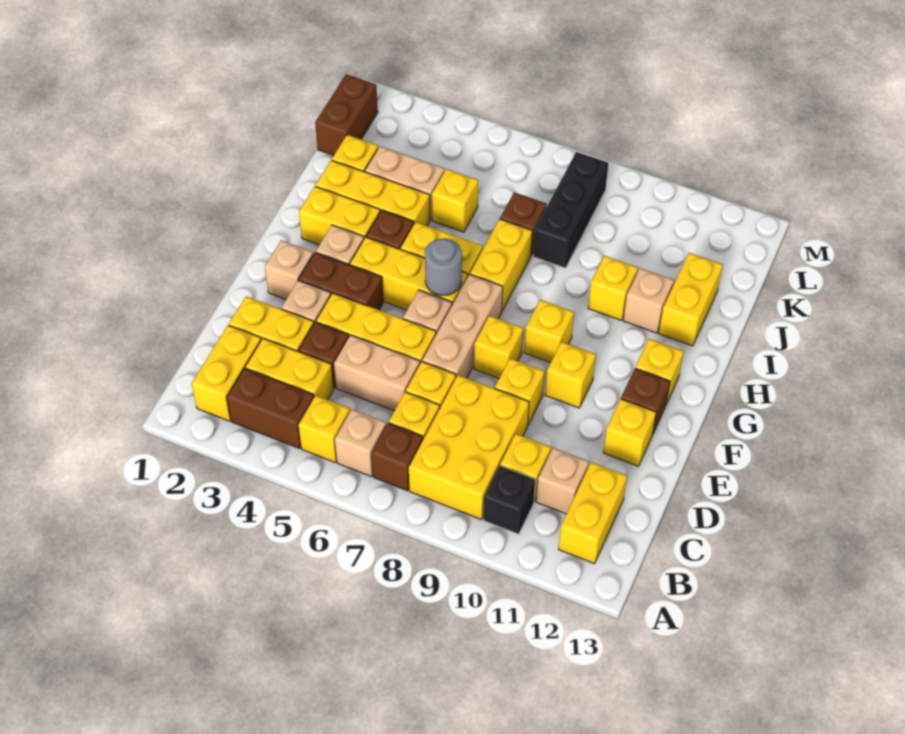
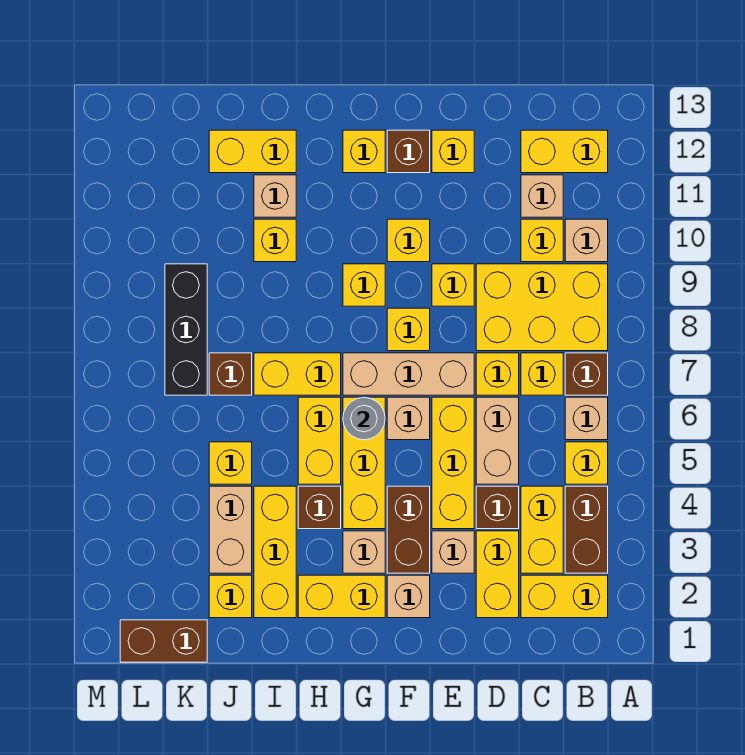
black brick B10 level 1 -> tan brick B10 level 1
yellow brick H2:H3 level 1 -> yellow brick G2:H2 level 1
black brick J8:L8 level 1 -> black brick K7:K9 level 1

